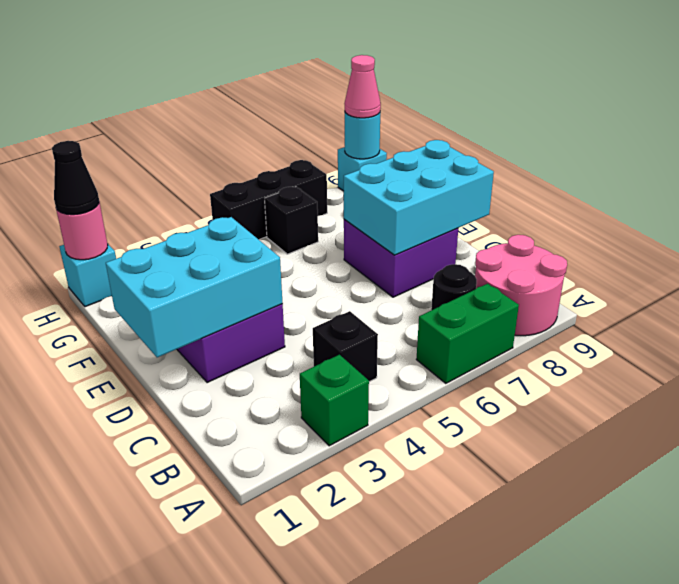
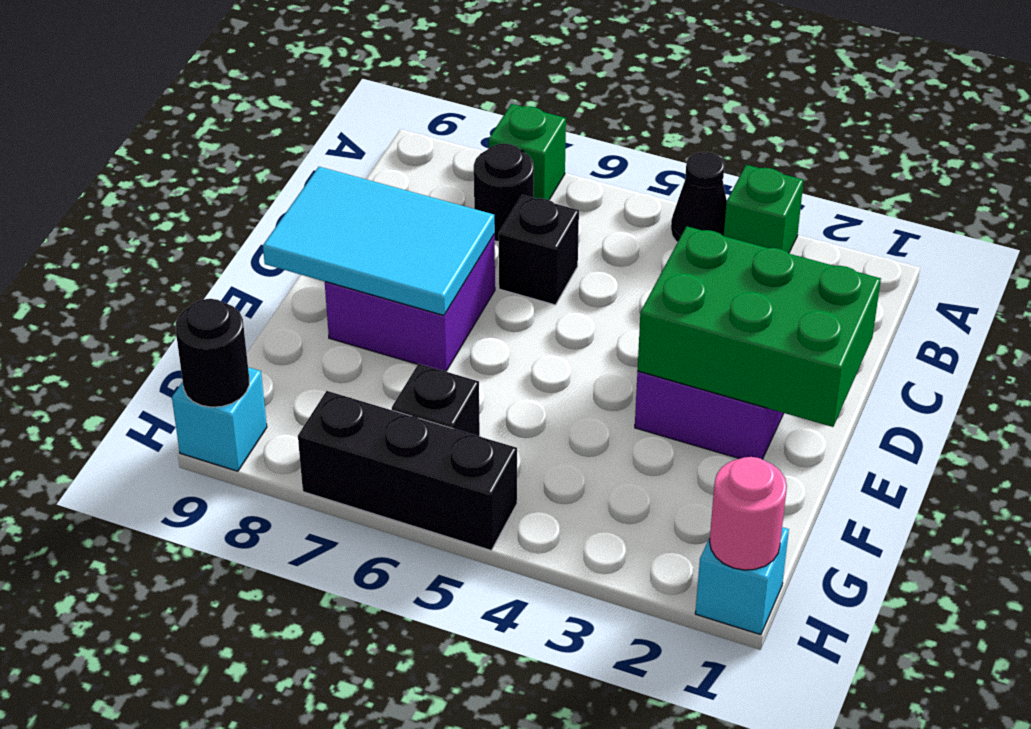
green brick A6:A7 level 1 -> green brick A7 level 1
pink round brick A8:B9 level 1 -> none
black brick B4 level 1 -> black brick C6 level 1
cyan brick D1:E3 level 2 -> green brick D1:E3 level 2
cyan brick D7:E9 level 2 -> cyan tile D7:E9 level 2
black cone H1 level 3 -> black cone A4 level 1
cyan round brick H9 level 2 -> black round brick H9 level 2
pink cone H9 level 3 -> none

